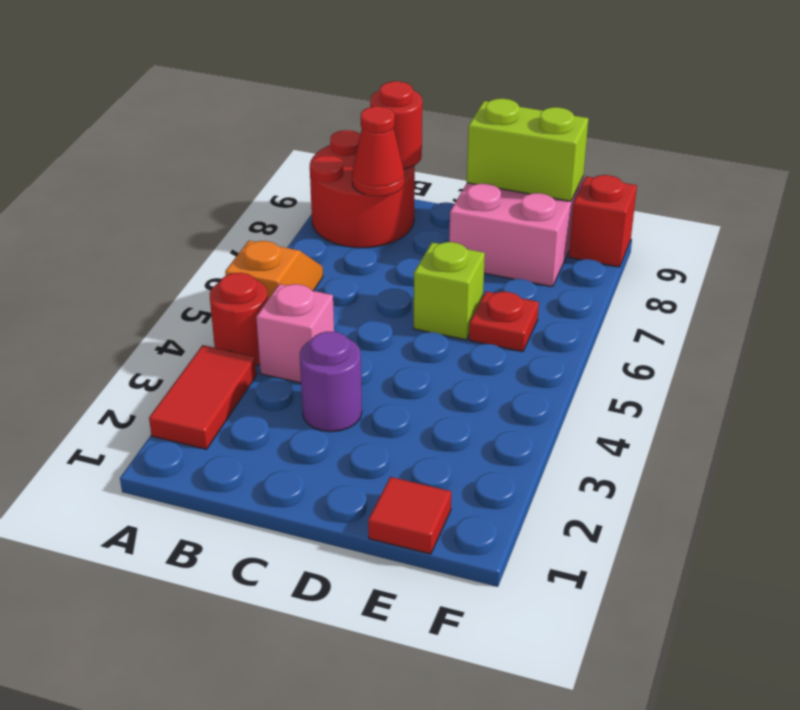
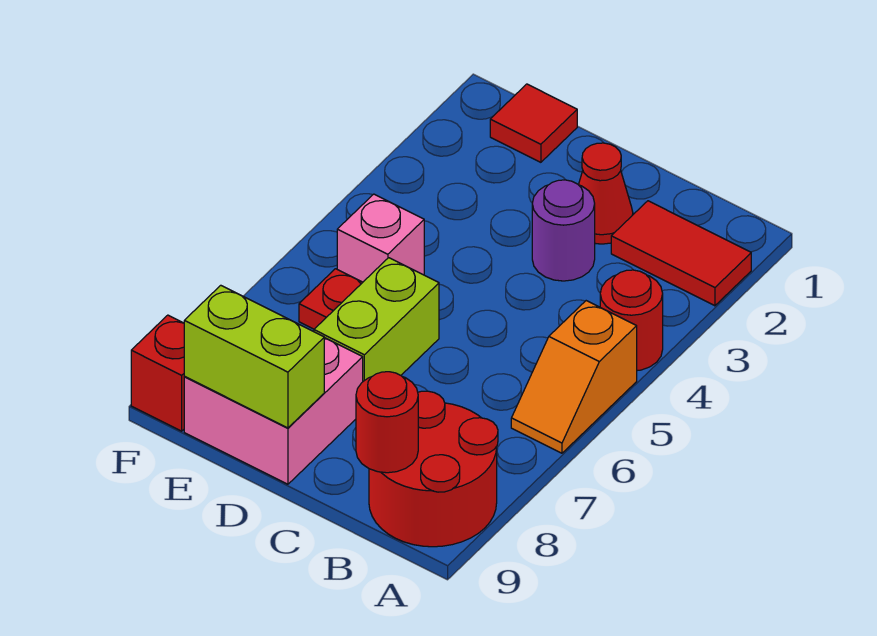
red tile A2:A3 level 1 -> red tile A2:B2 level 1
pink brick B4 level 1 -> pink brick E5 level 1
red cone B8 level 2 -> red cone C2 level 1
lime brick D6 level 1 -> lime brick D6:D7 level 1

